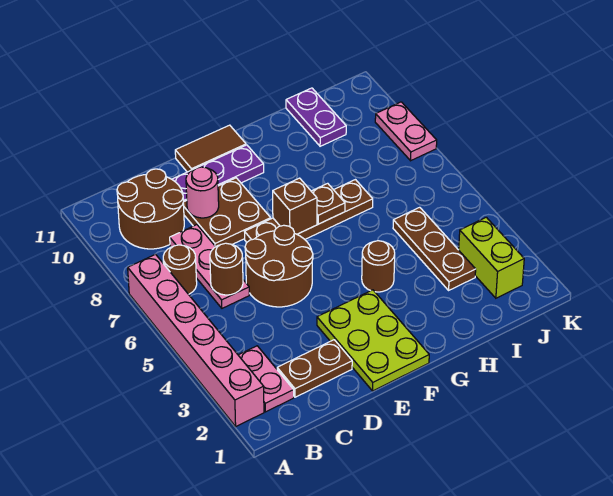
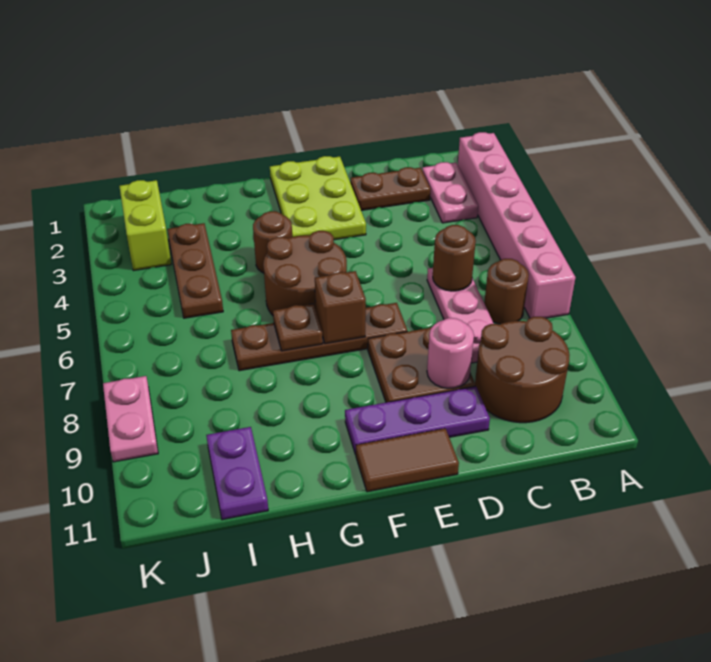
brown round brick D5:E6 level 1 -> brown round brick F5:G6 level 1

